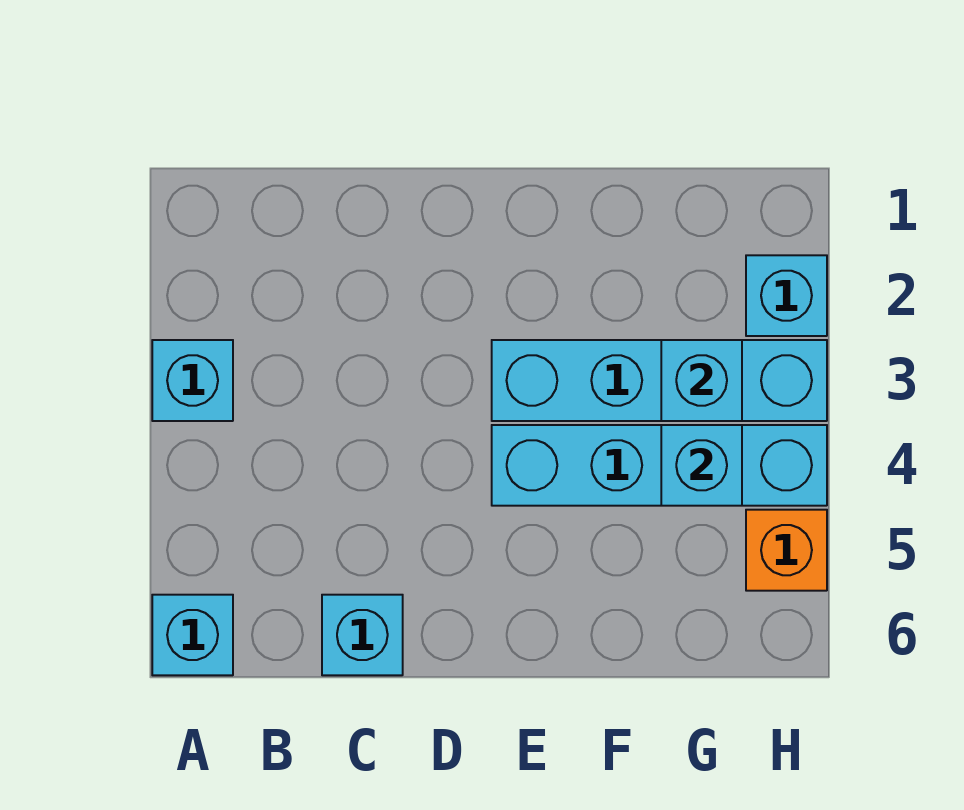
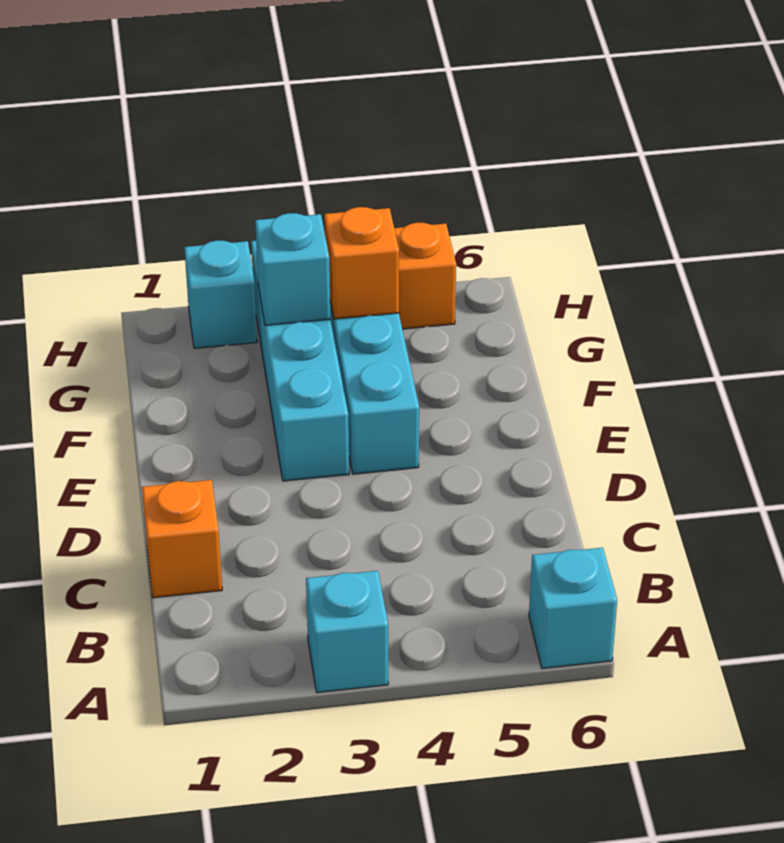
none -> orange brick C1 level 1
cyan brick C6 level 1 -> none
cyan brick G4 level 2 -> orange brick G4 level 2

